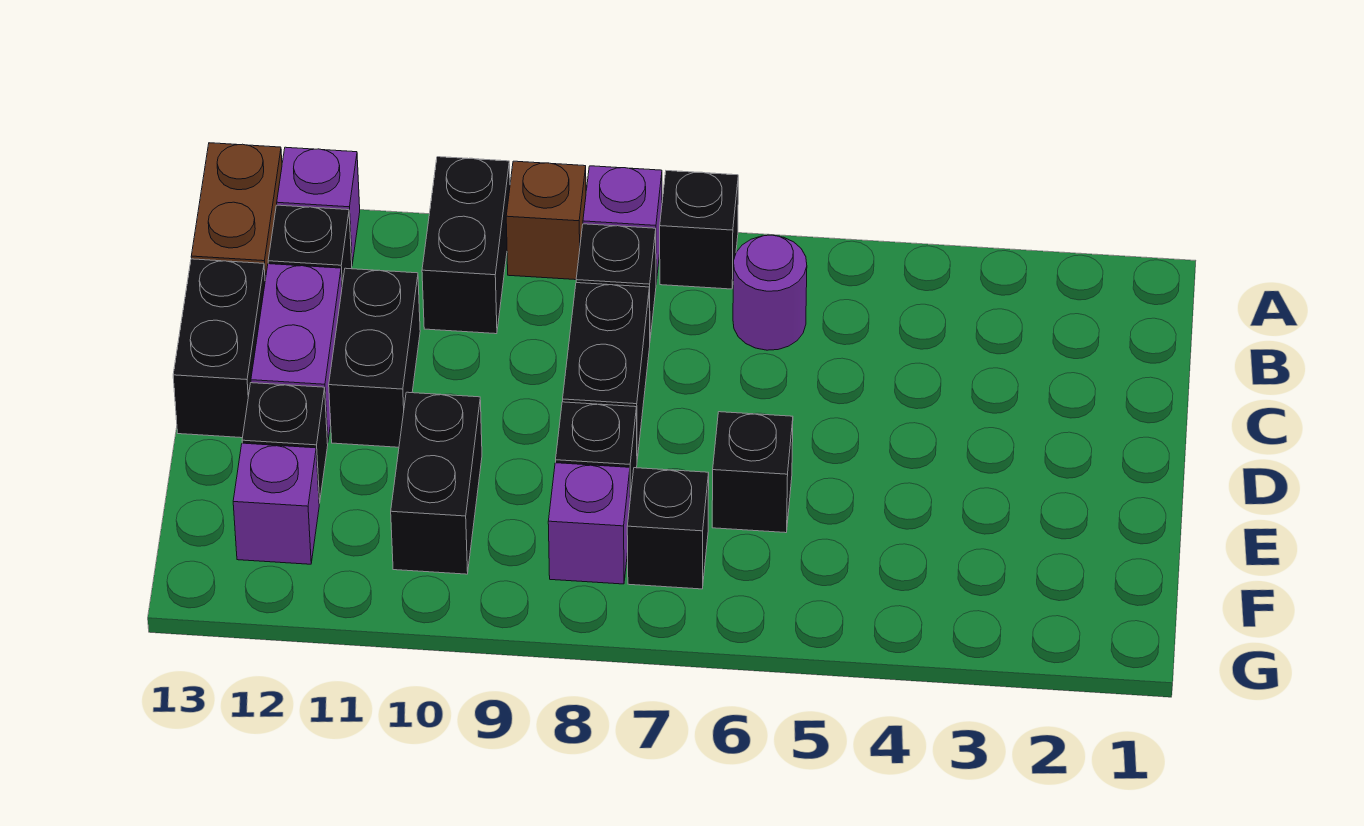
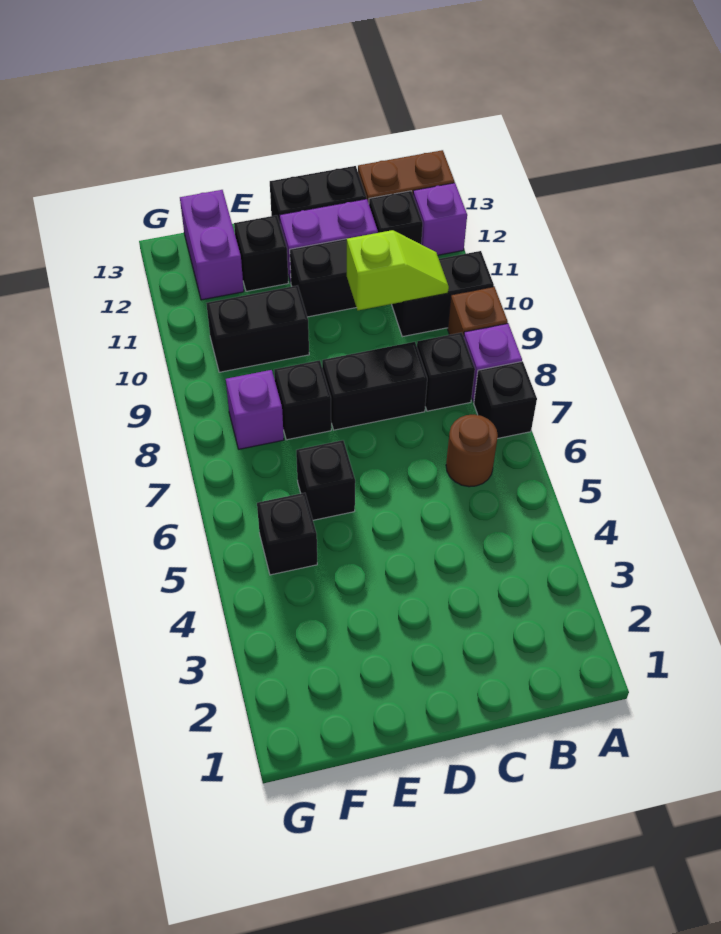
purple round brick B6 level 1 -> brown round brick B6 level 1
none -> lime slope B10:C10 level 2 top C
black brick F7 level 1 -> black brick F5 level 1
purple brick F12 level 1 -> purple brick F12:F13 level 1

